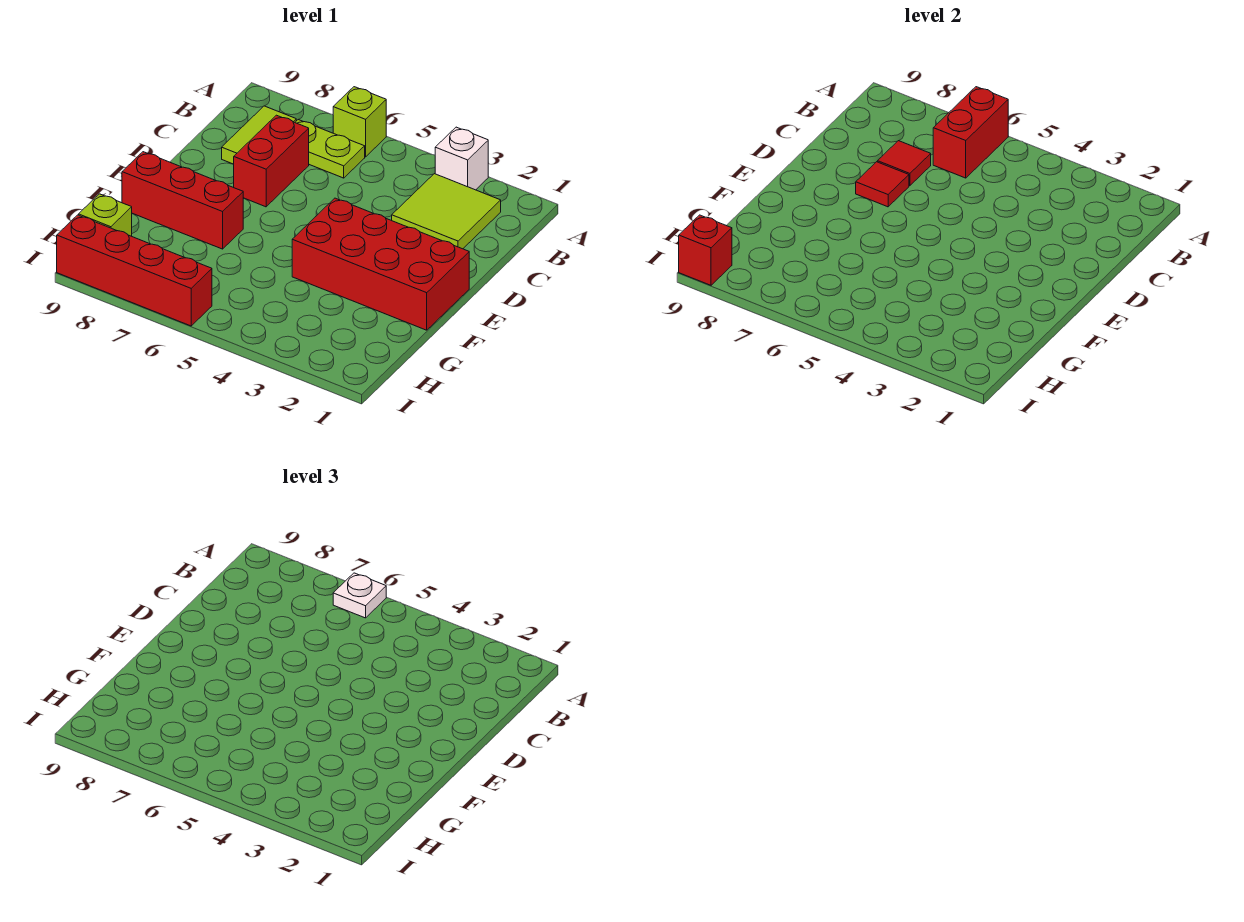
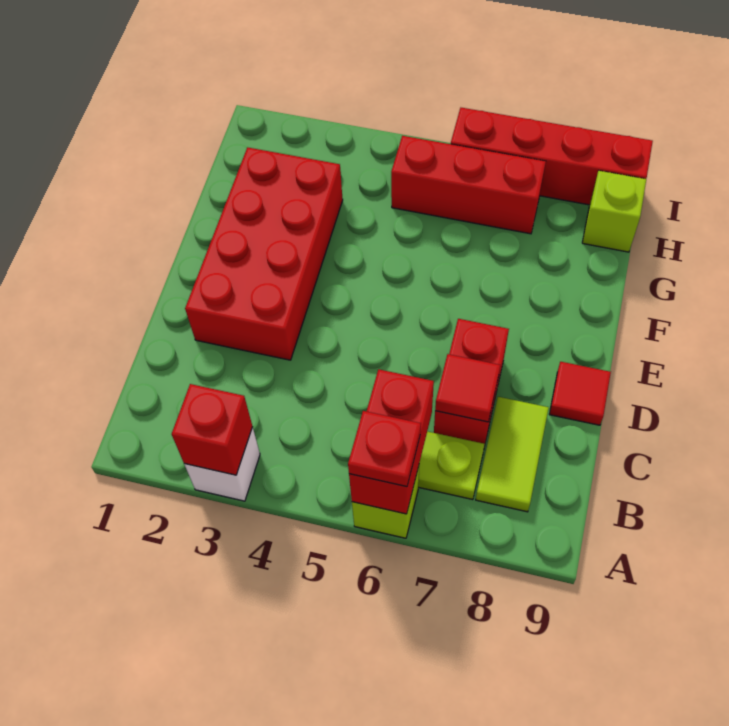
white plate A6 level 3 -> red plate A6 level 3
lime tile B2:C3 level 1 -> none
red tile D7 level 2 -> red tile D9 level 1
red brick E1:F4 level 1 -> red brick D2:G3 level 1
red brick F7:F9 level 1 -> red brick H5:H7 level 1
red brick I9 level 2 -> red brick A3 level 2

